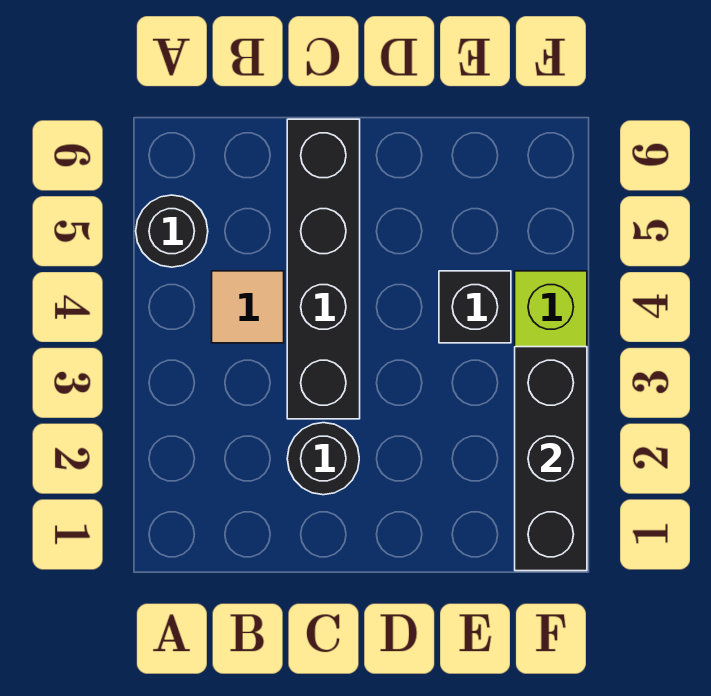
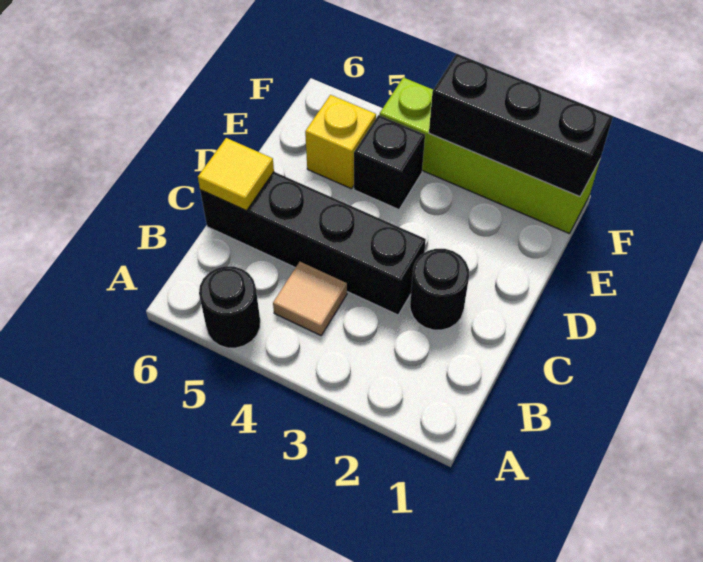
none -> yellow tile C6 level 2
none -> yellow brick E5 level 1

